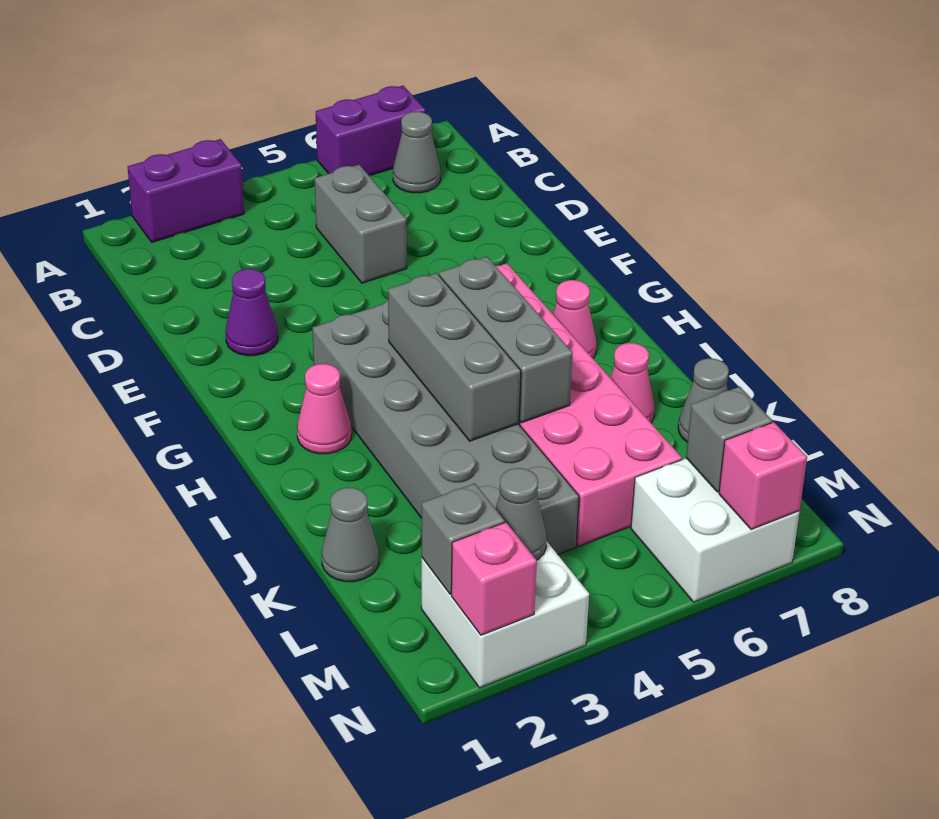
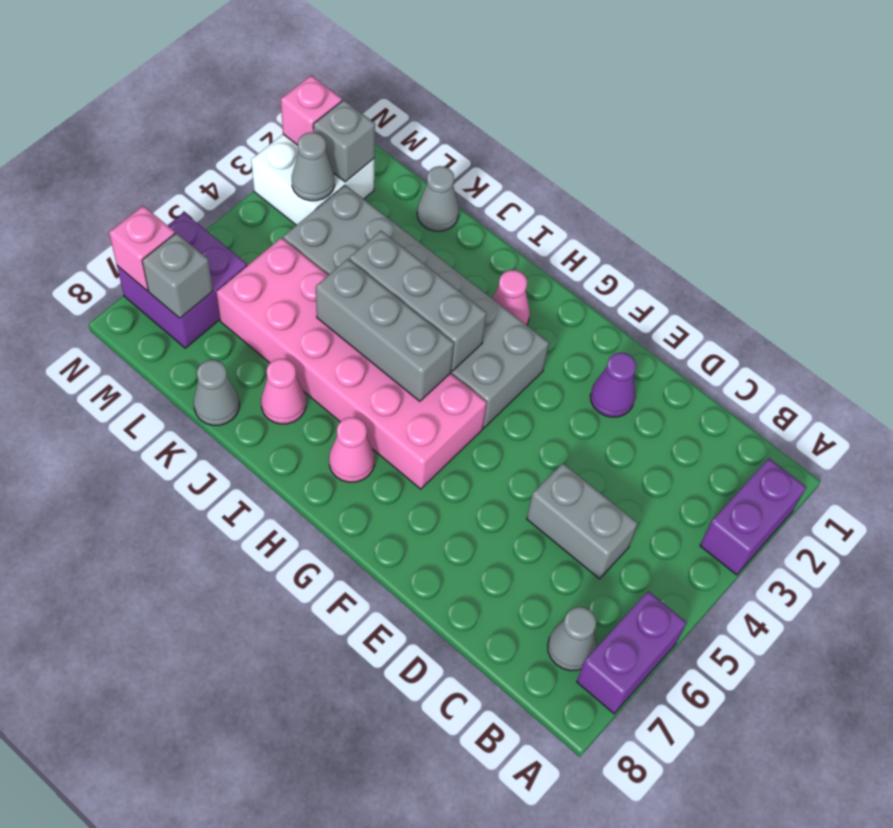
white brick M6:N7 level 1 -> purple brick M6:N7 level 1

